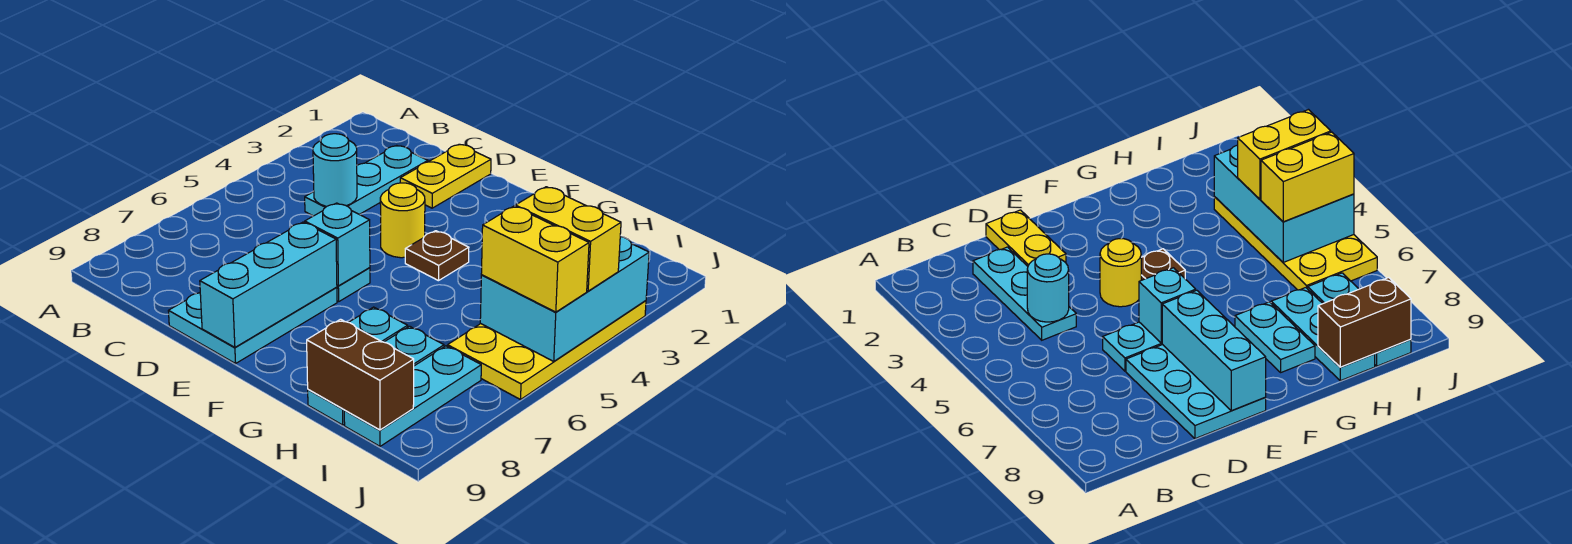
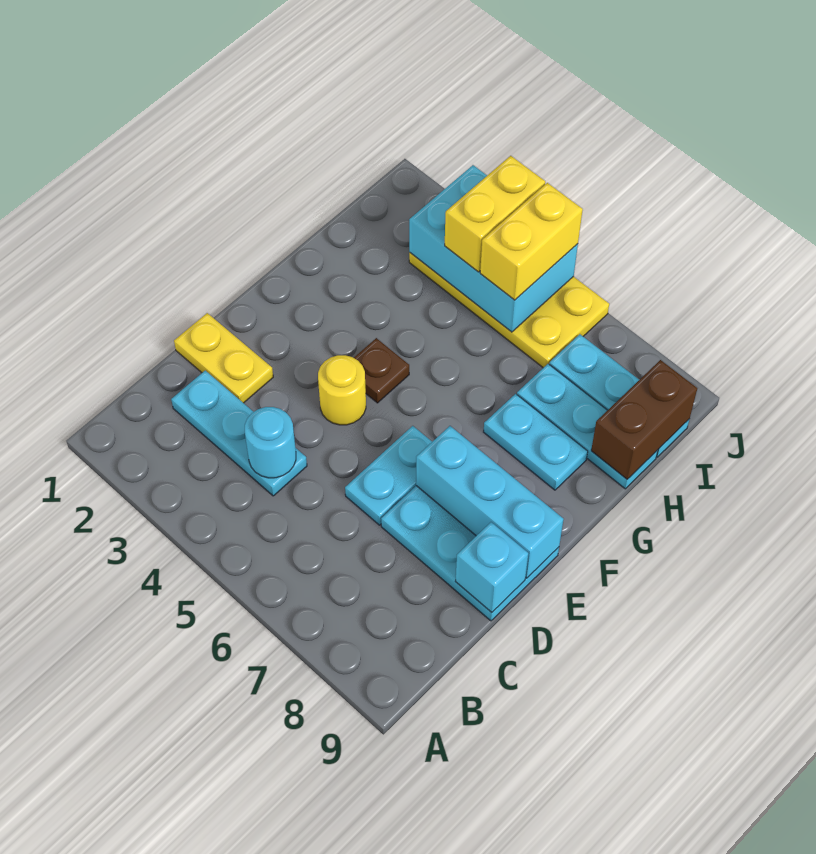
cyan brick E6 level 2 -> cyan brick D9 level 2

